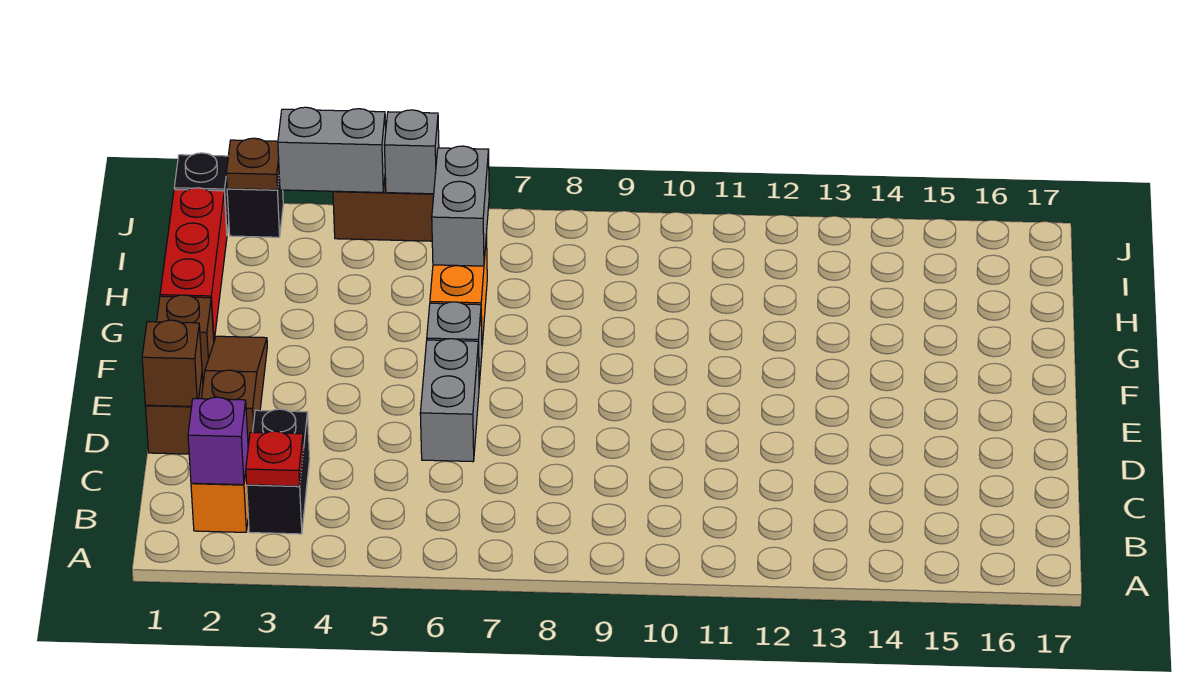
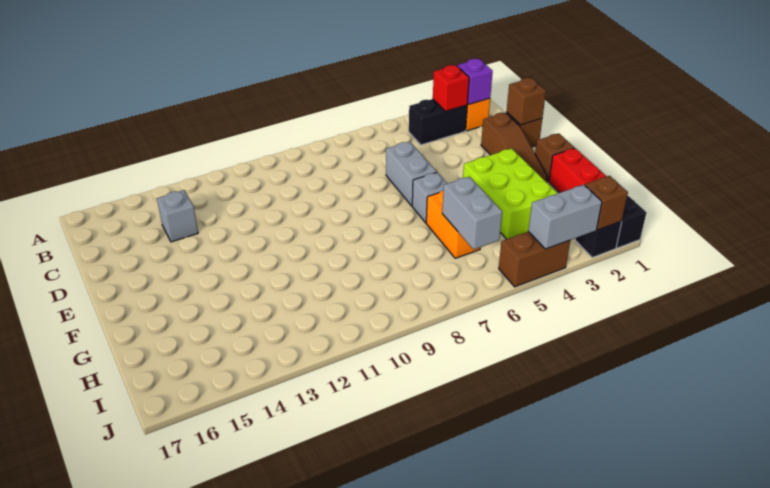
black brick B3:C3 level 1 -> black brick B3:B4 level 1
red plate B3 level 2 -> red brick B3 level 2
none -> lime brick F3:H4 level 1
brown plate J2 level 2 -> brown brick J2 level 2
grey brick J5 level 2 -> grey brick C14 level 1

